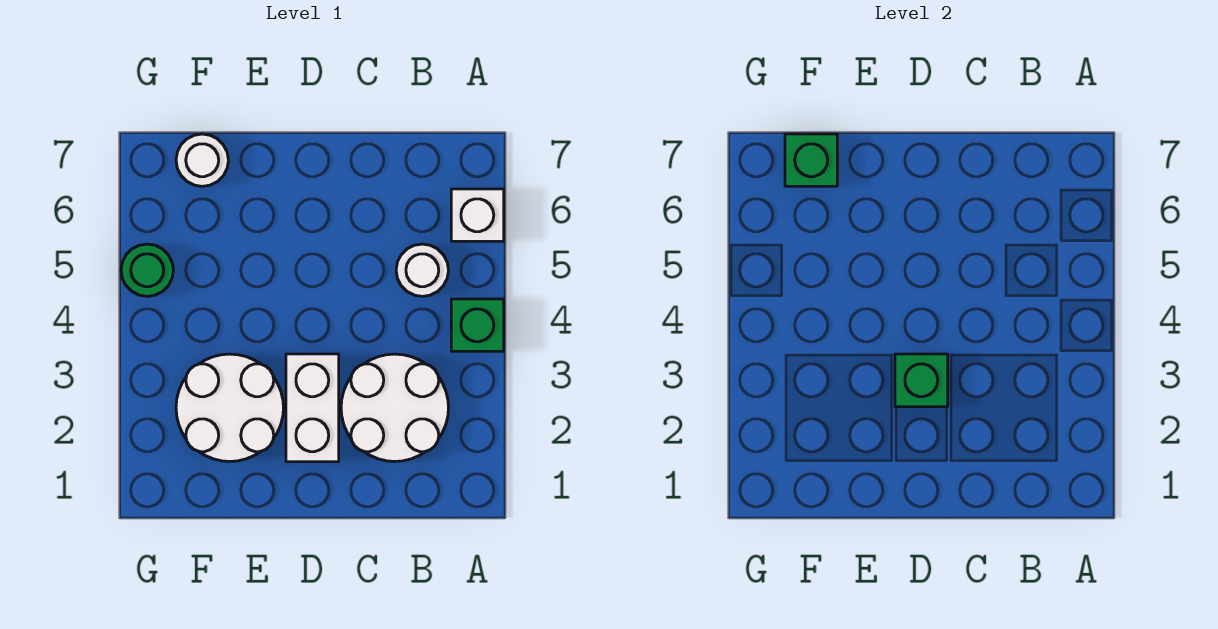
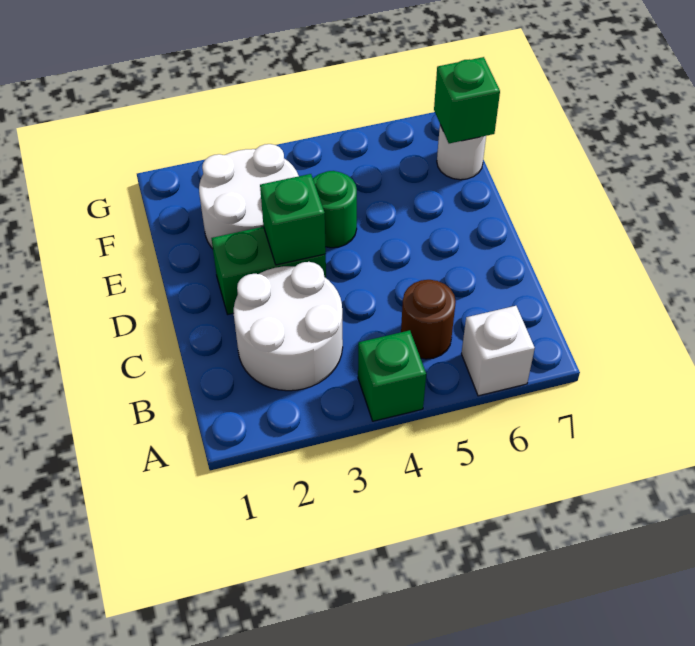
white round brick B5 level 1 -> brown round brick B5 level 1
white brick D2:D3 level 1 -> green brick D2:D3 level 1
green round brick G5 level 1 -> green round brick E4 level 1

